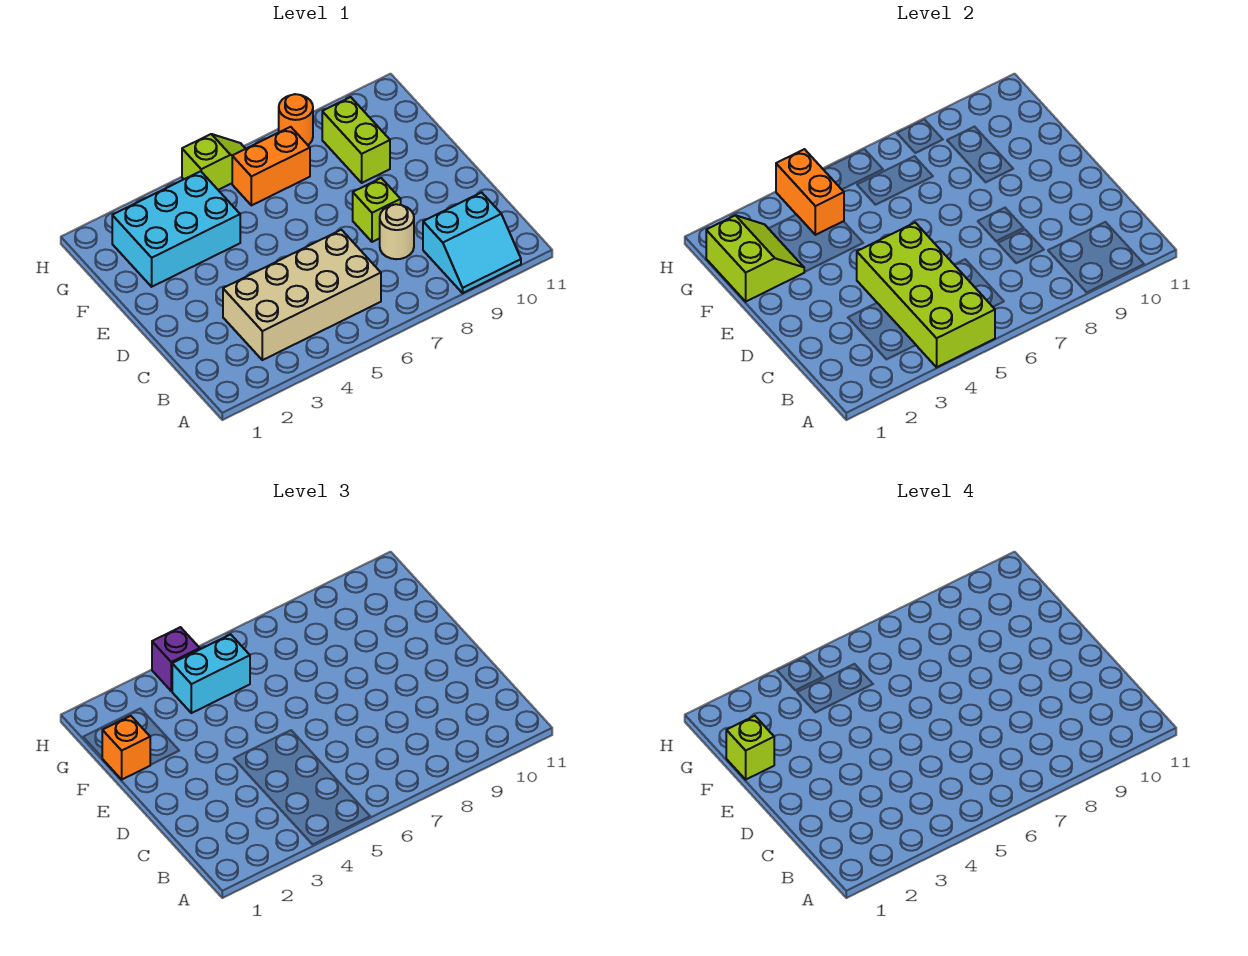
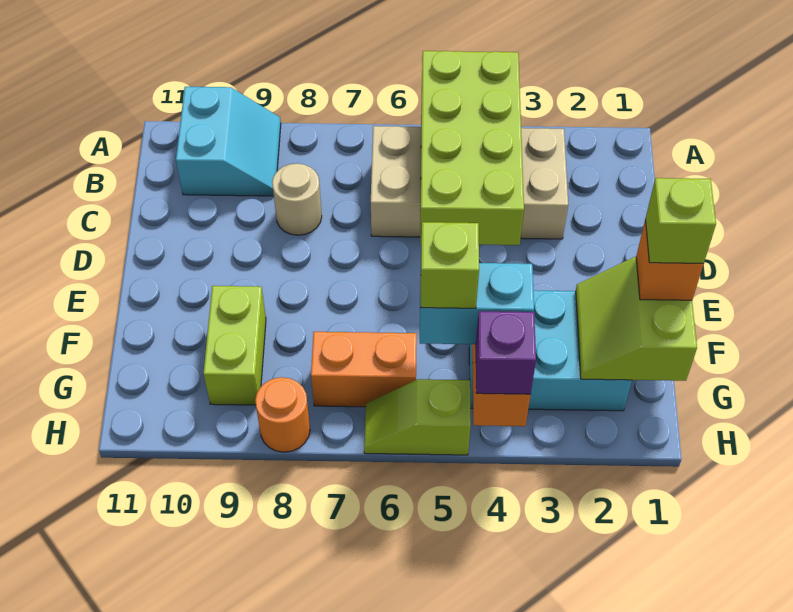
cyan slope A9:B10 level 1 top B -> cyan slope A9:B10 level 1 top 10
lime brick D8 level 1 -> lime brick G5 level 4

